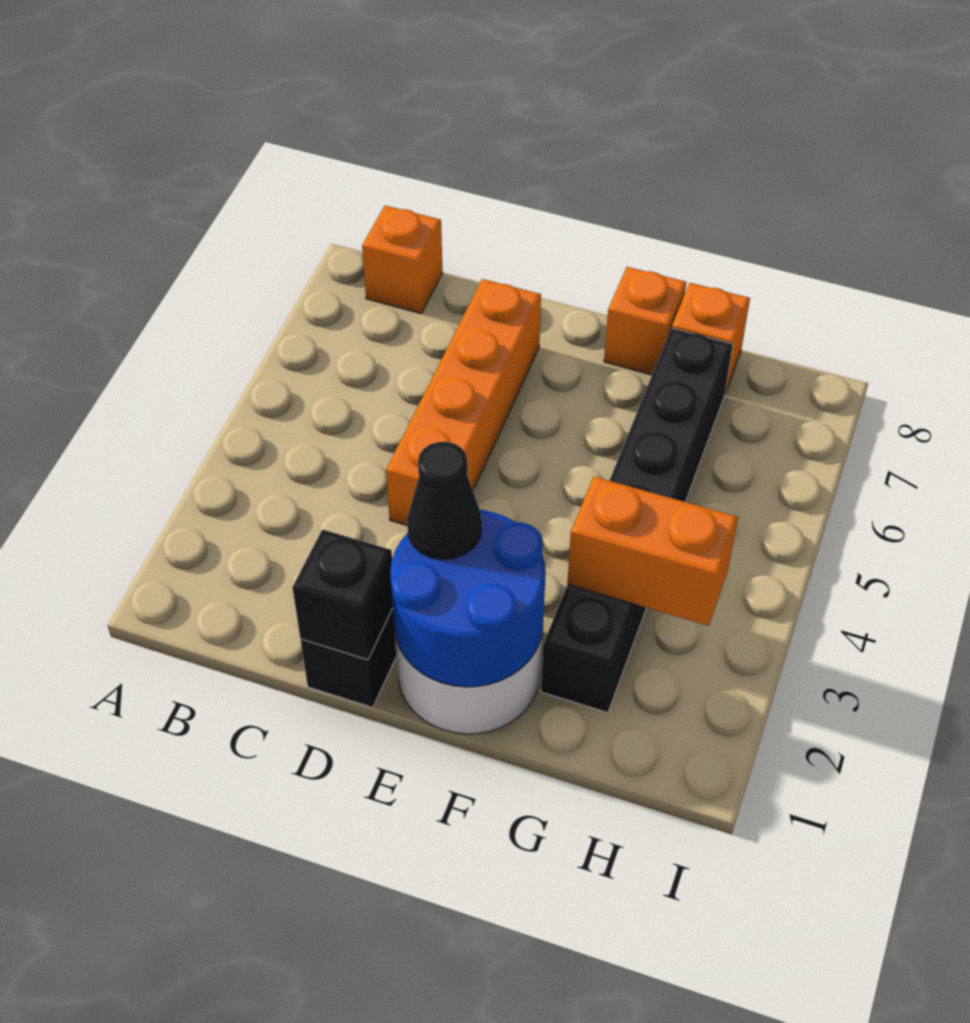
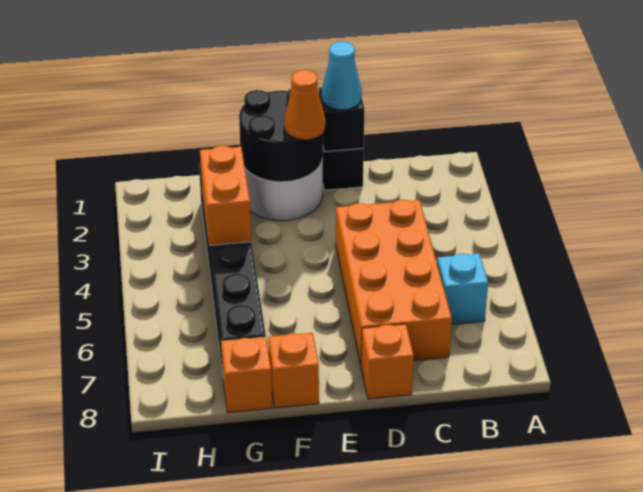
none -> cyan brick B6 level 1
orange brick B8 level 1 -> orange brick D8 level 1
none -> cyan cone D1 level 3
orange brick D4:D7 level 1 -> orange brick C4:D7 level 1
blue round brick E1:F2 level 2 -> black round brick E1:F2 level 2
black cone E2 level 3 -> orange cone E2 level 3
orange brick G3:H3 level 2 -> orange brick G3:G4 level 2

